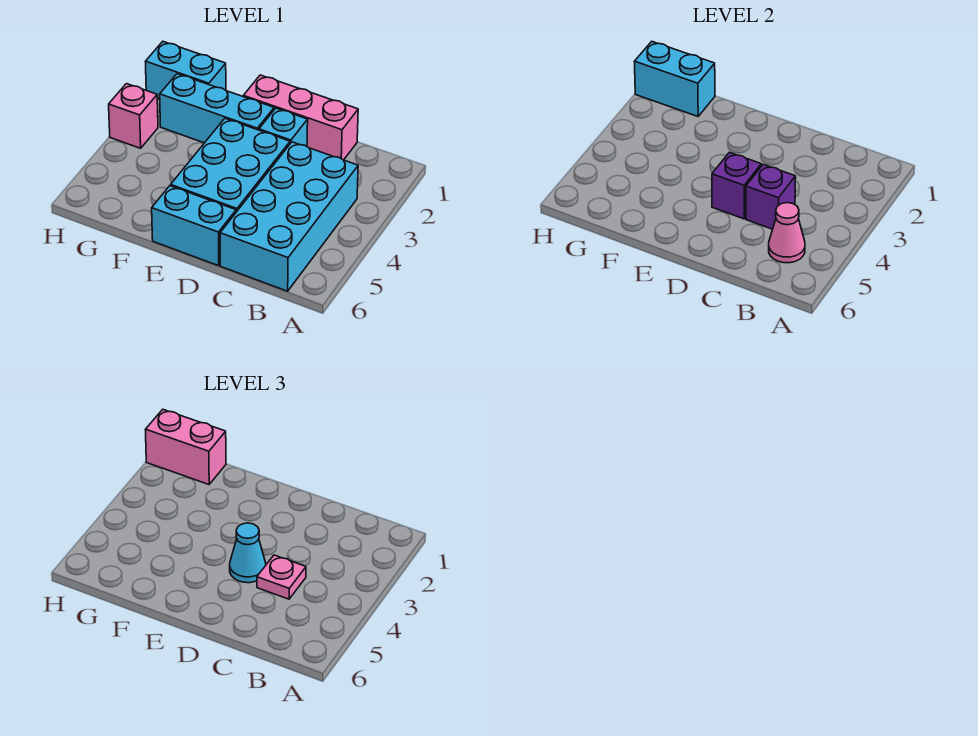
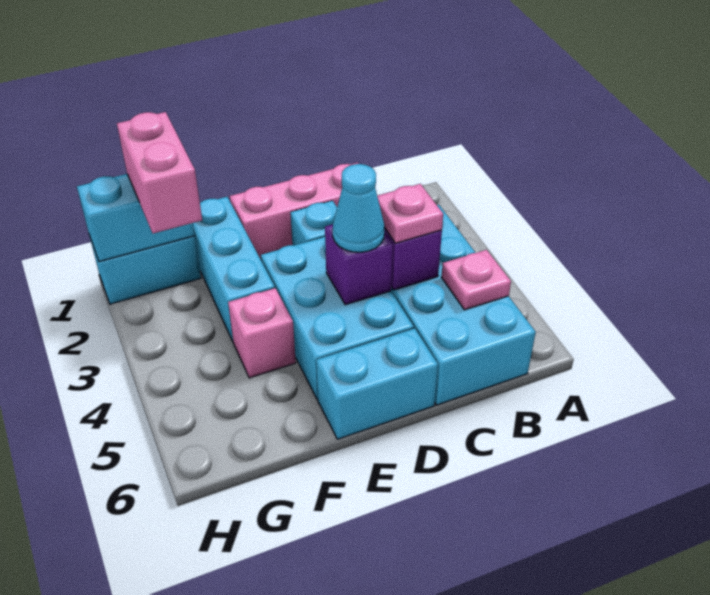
pink cone B5 level 2 -> pink plate B5 level 2
cyan brick E2:G2 level 1 -> cyan brick F1:F3 level 1
pink brick G1:H1 level 3 -> pink brick G1:G2 level 3
pink brick H3 level 1 -> pink brick F4 level 1

